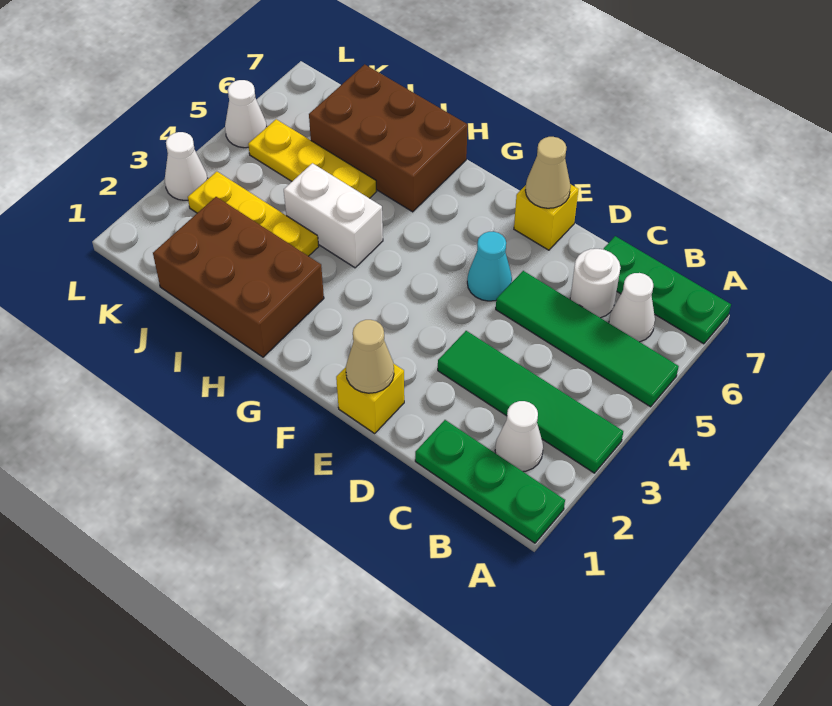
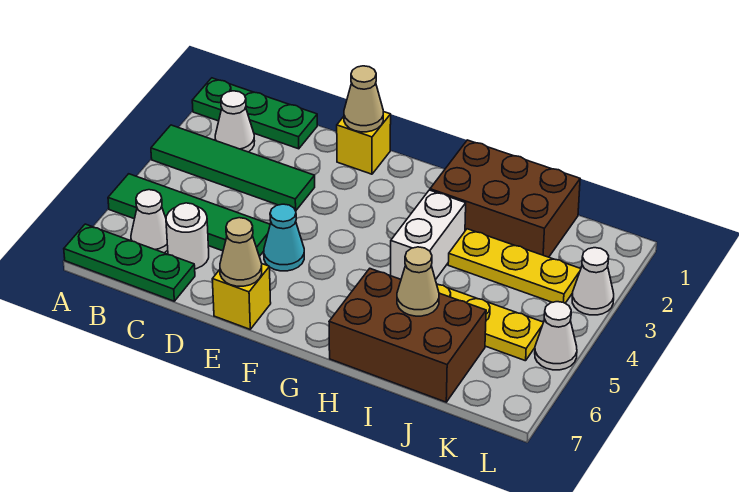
white brick H4:I4 level 1 -> white brick H3:H4 level 1
none -> tan cone I6 level 2

